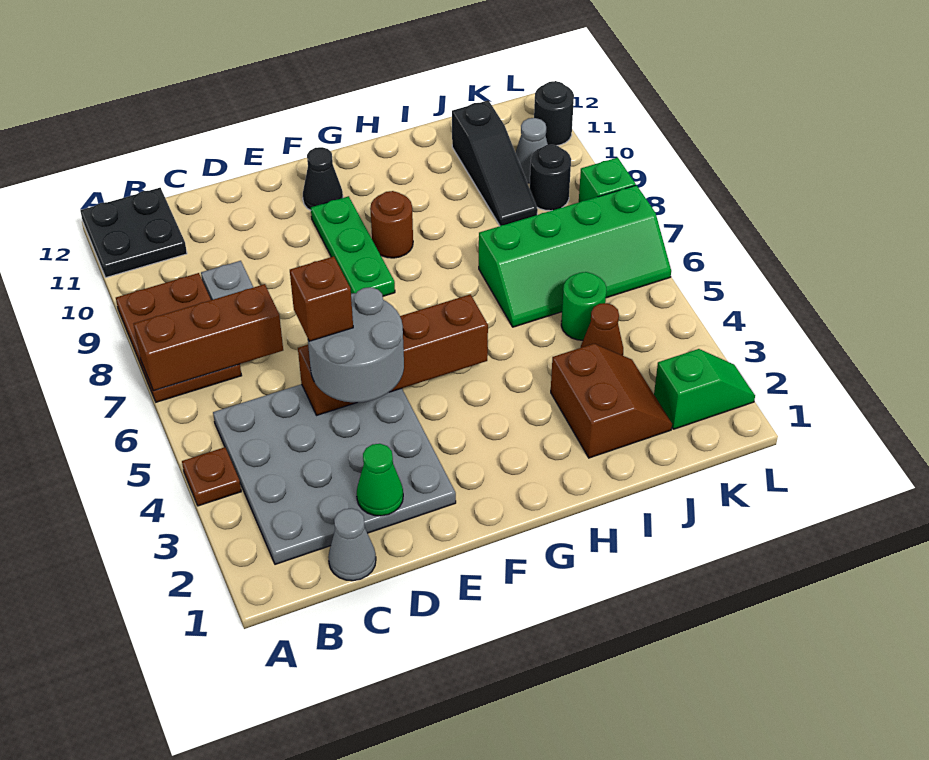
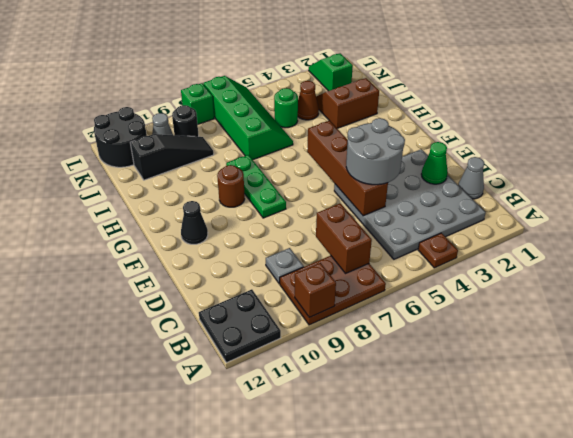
brown brick A7:C7 level 2 -> brown brick B7:C7 level 2
brown brick D5 level 4 -> brown brick A9 level 2
green plate F8:F10 level 1 -> green plate F8:H8 level 1
black round brick L11 level 1 -> black round brick K11:L12 level 1

